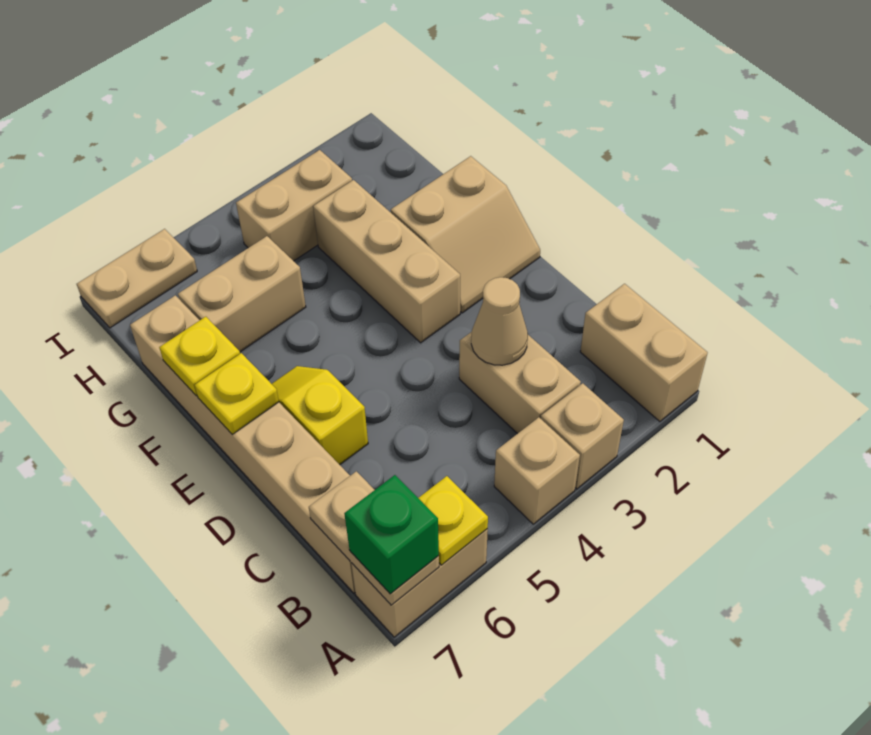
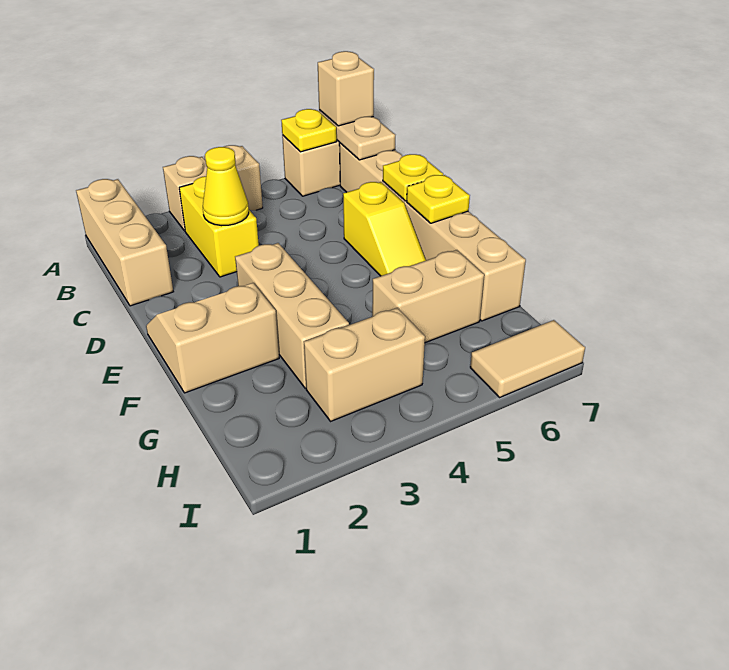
tan brick A1:B1 level 1 -> tan brick A1:C1 level 1
green brick A7 level 3 -> tan brick A7 level 3
tan brick B3:C3 level 1 -> yellow brick B3:C3 level 1
tan cone C3 level 2 -> yellow cone C3 level 2
yellow plate F7 level 2 -> yellow plate D7 level 2
tan plate I6:I7 level 1 -> tan tile I6:I7 level 1

